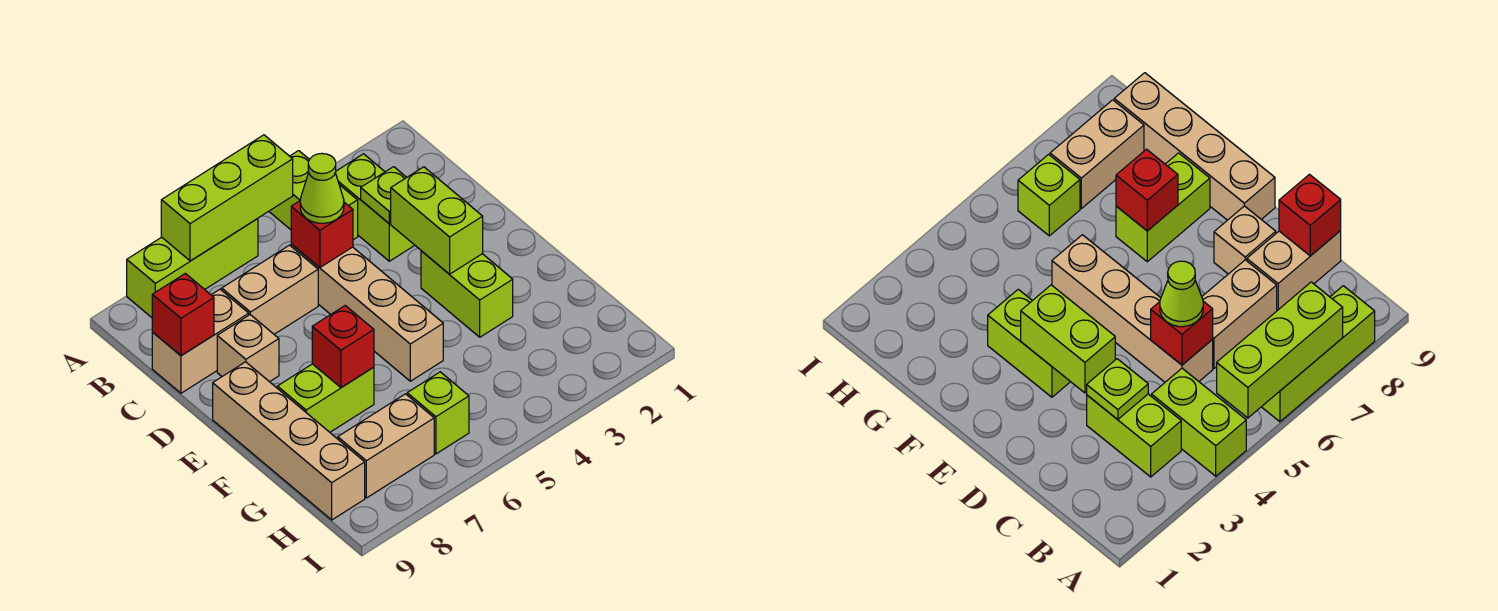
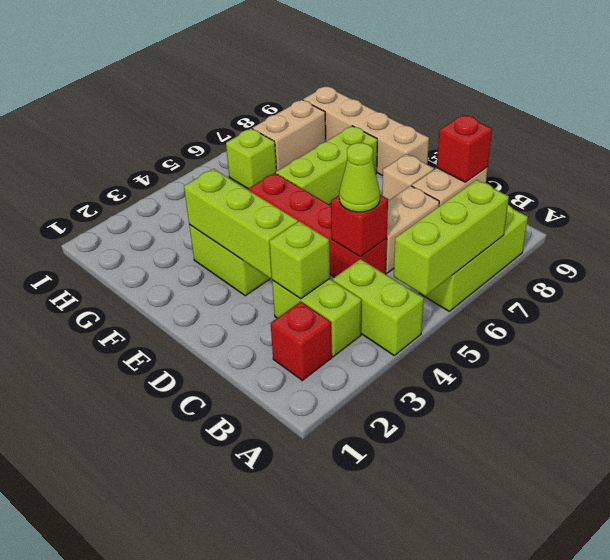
lime plate C3 level 2 -> lime brick C3 level 2
tan brick C5:F5 level 1 -> red brick C5:F5 level 1
lime brick D3:E3 level 2 -> lime brick D3:F3 level 2
lime brick F7:F8 level 1 -> lime brick F6:F8 level 1
red brick F7 level 2 -> red brick B2 level 1

